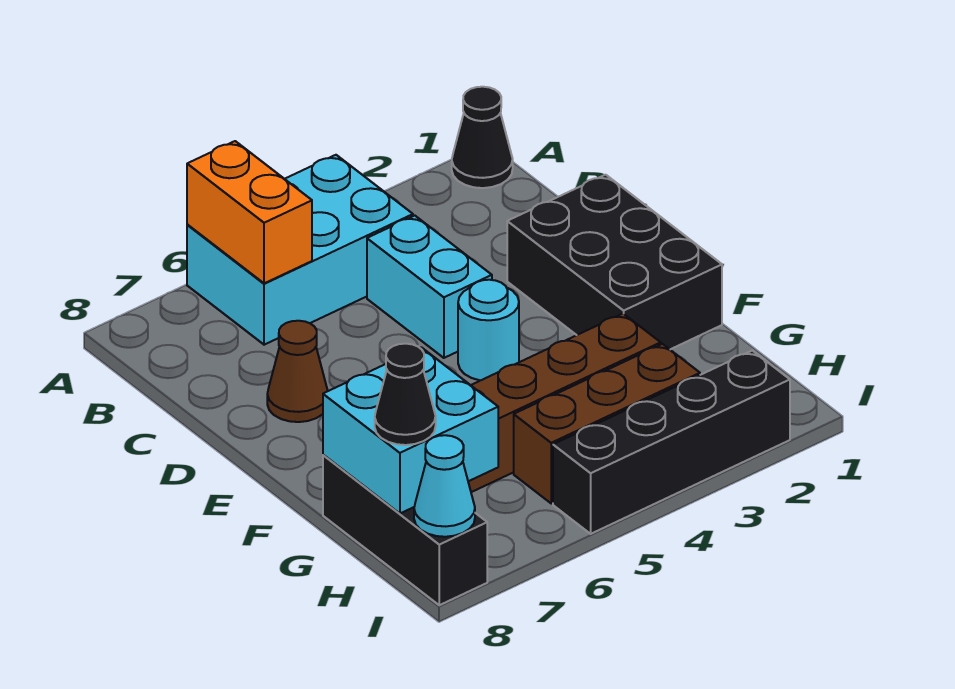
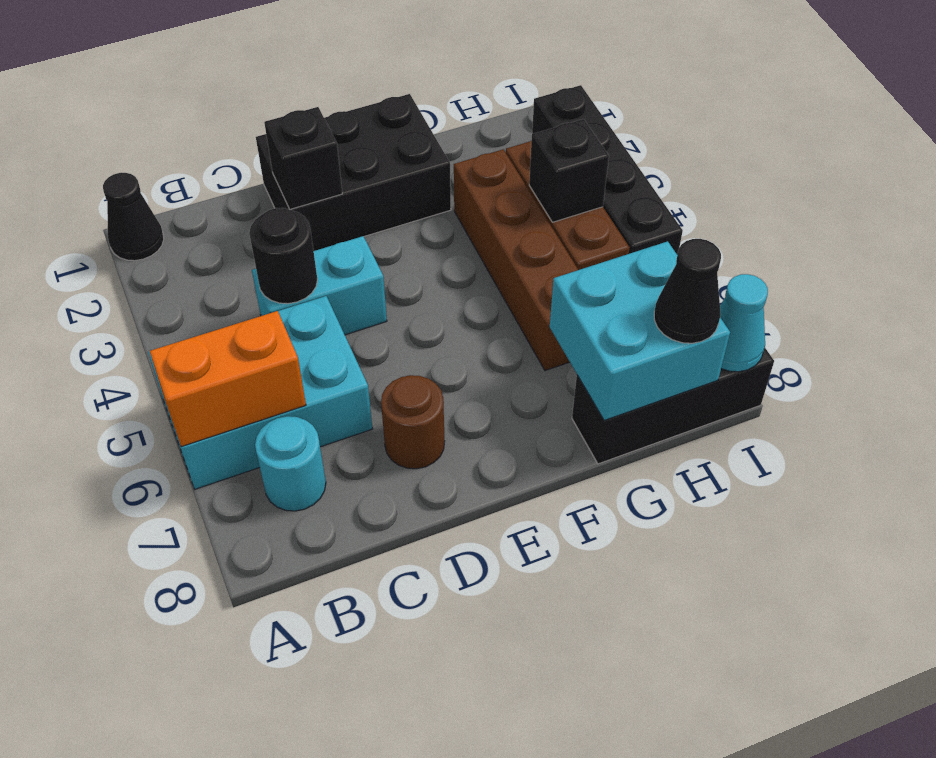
cyan brick A4:B6 level 1 -> cyan brick A5:C6 level 1
none -> black round brick C4 level 2
none -> black brick D2 level 2
brown cone D7 level 1 -> brown round brick D7 level 1
cyan round brick E4 level 1 -> cyan round brick B7 level 1
none -> black brick H4 level 2

